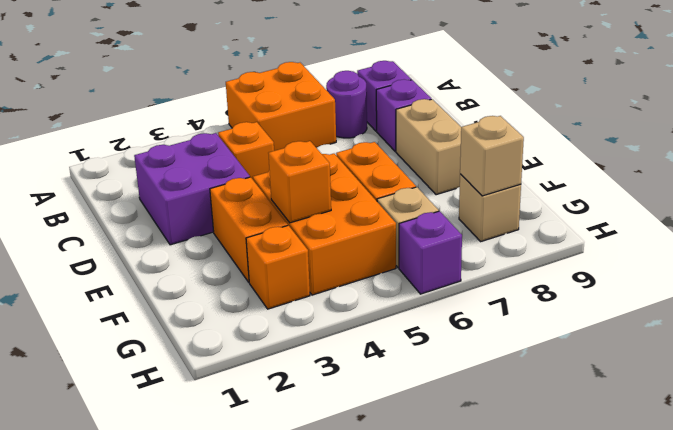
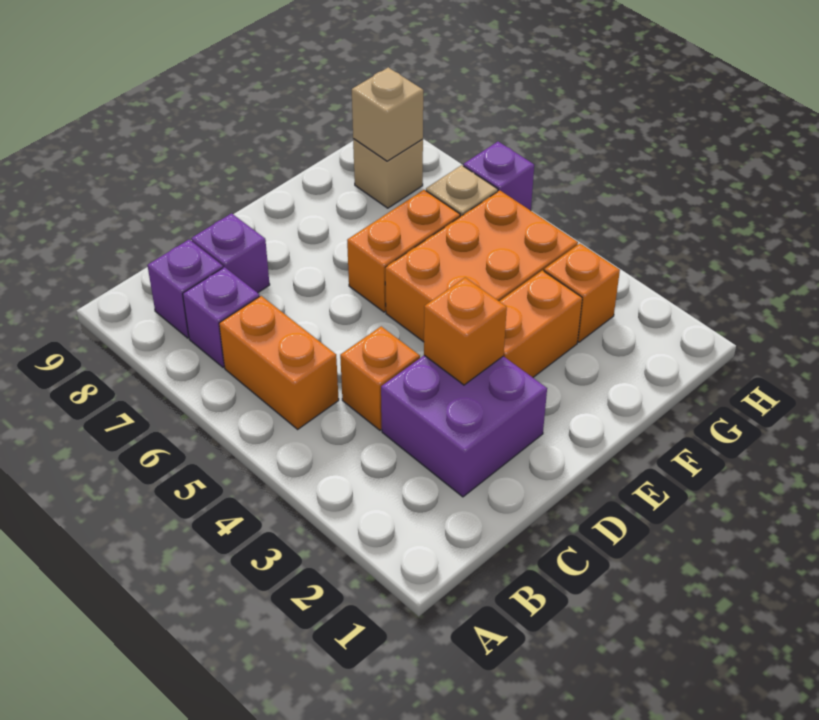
orange brick A5:B6 level 1 -> orange brick B5:B6 level 1
purple round brick B7 level 1 -> purple brick B7 level 1
tan brick D8:E8 level 1 -> none
orange brick F4 level 2 -> orange brick D3 level 2

